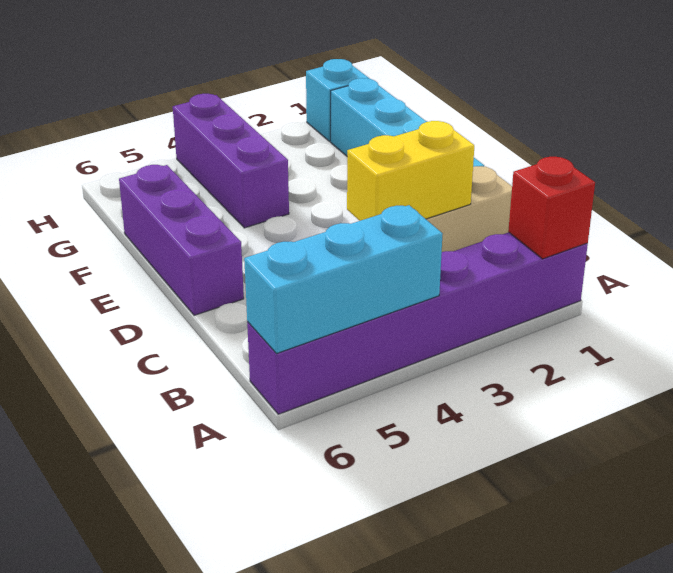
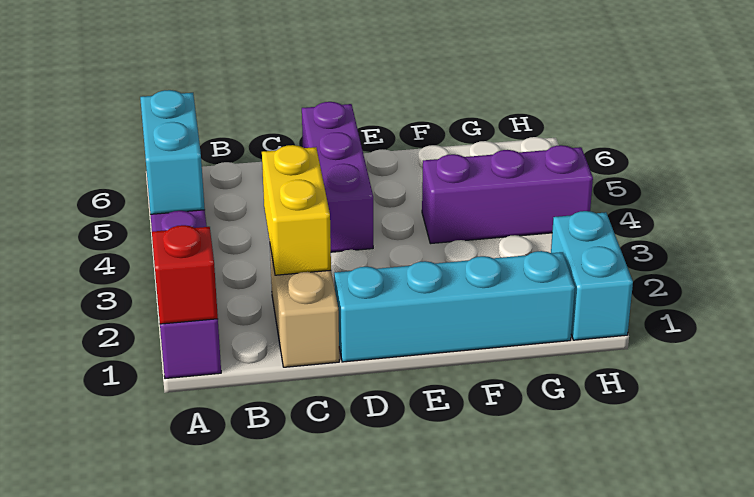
cyan brick A4:A6 level 2 -> cyan brick A4:A5 level 2
purple brick D6:F6 level 1 -> purple brick D4:D6 level 1
cyan brick H1 level 1 -> cyan brick H1:H2 level 1

